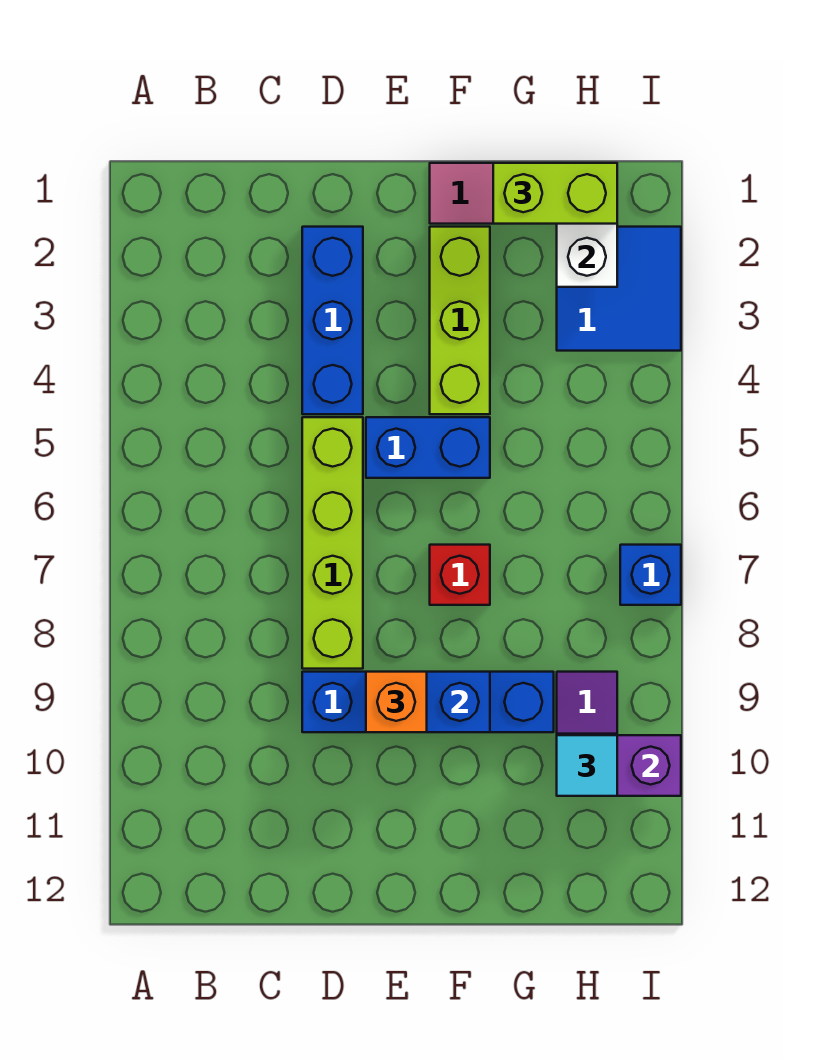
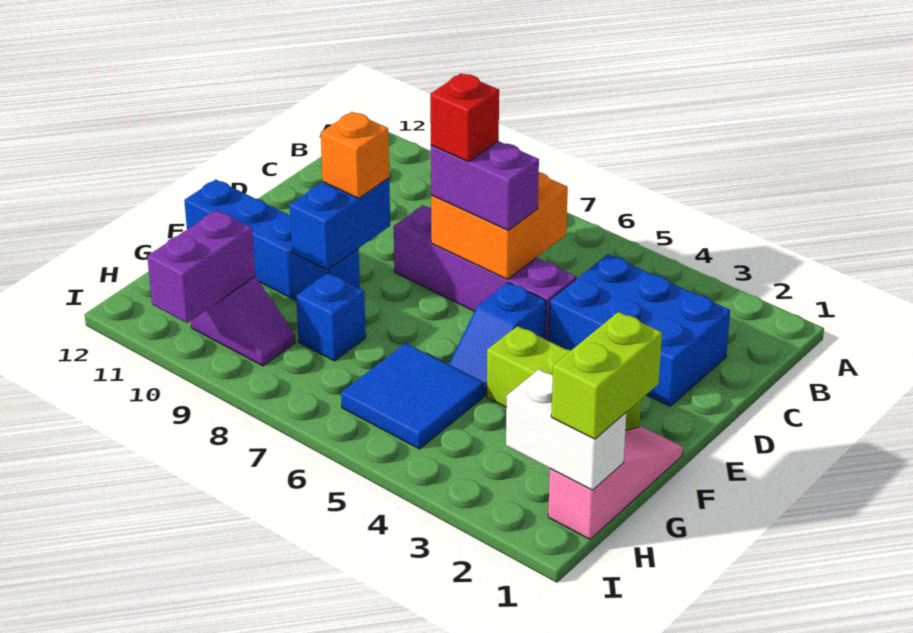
none -> orange brick C6:D7 level 2
blue brick D2:D4 level 1 -> blue brick C2:D4 level 1
lime brick D5:D8 level 1 -> purple brick D5:D8 level 1
none -> purple brick D6:D7 level 3
blue brick D9:G9 level 1 -> blue brick F9:F12 level 1
blue brick E5:F5 level 1 -> blue slope E5:F5 level 1 top E
red brick F7 level 1 -> red brick D7 level 4
blue tile H2:I3 level 1 -> blue tile G5:H6 level 1
cyan tile H10 level 3 -> none
blue brick I7 level 1 -> blue brick G8 level 1

